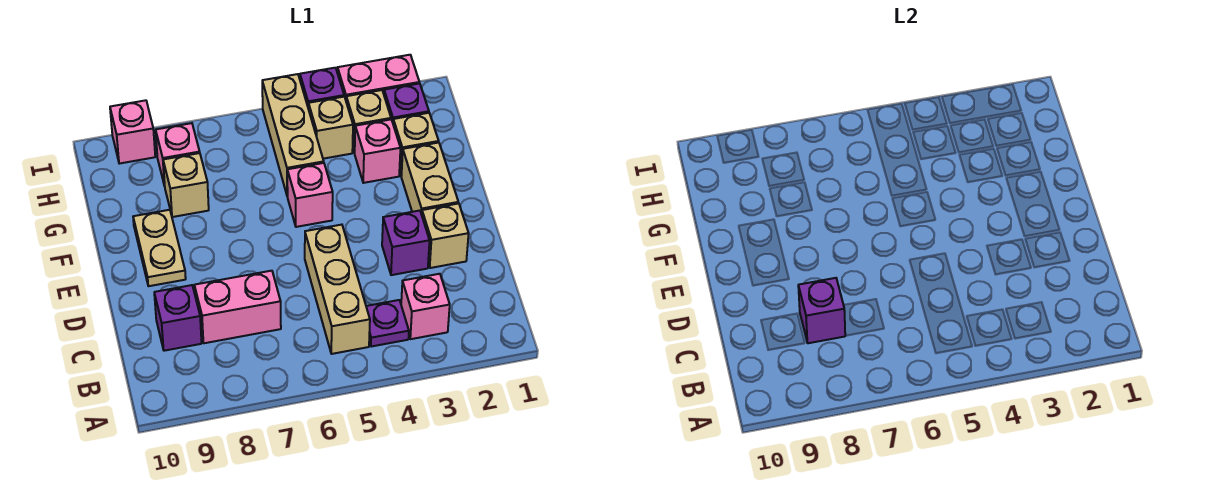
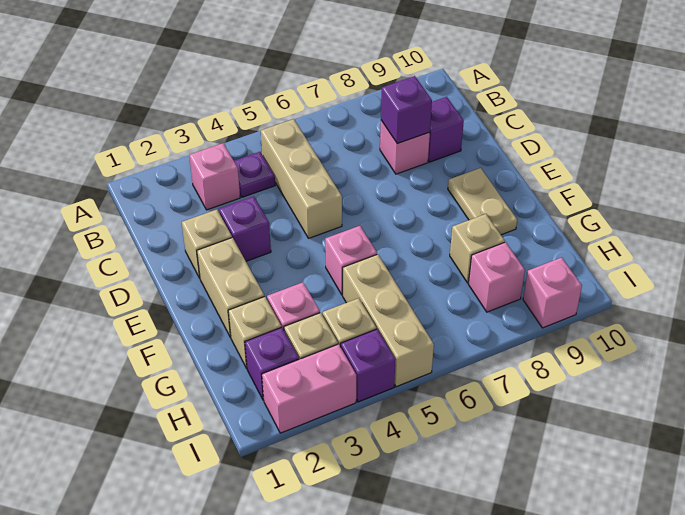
pink brick C7:C8 level 1 -> pink brick C8 level 1

